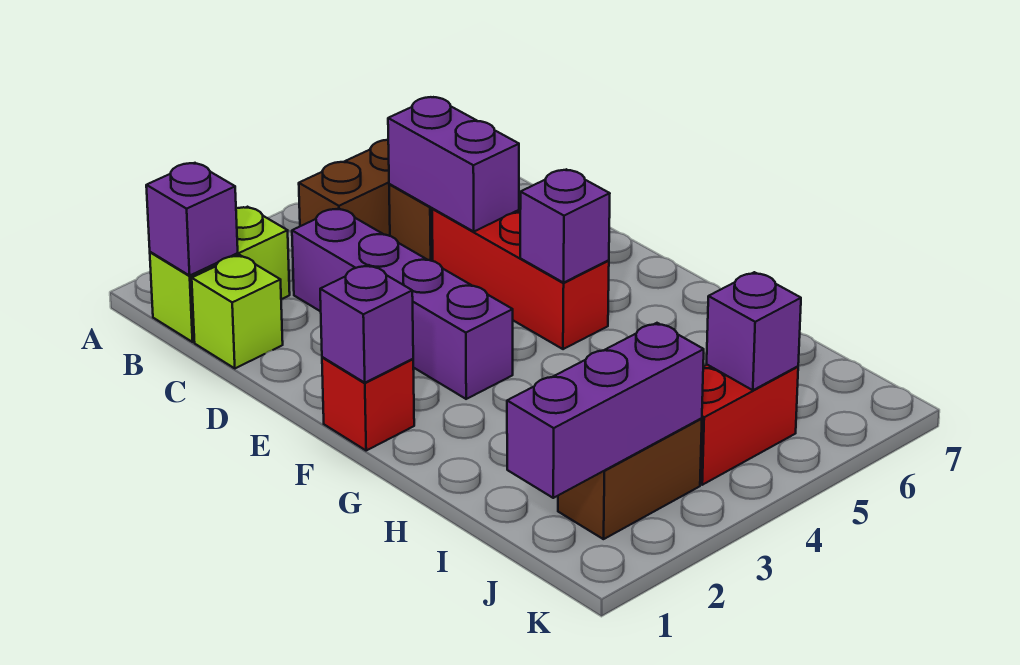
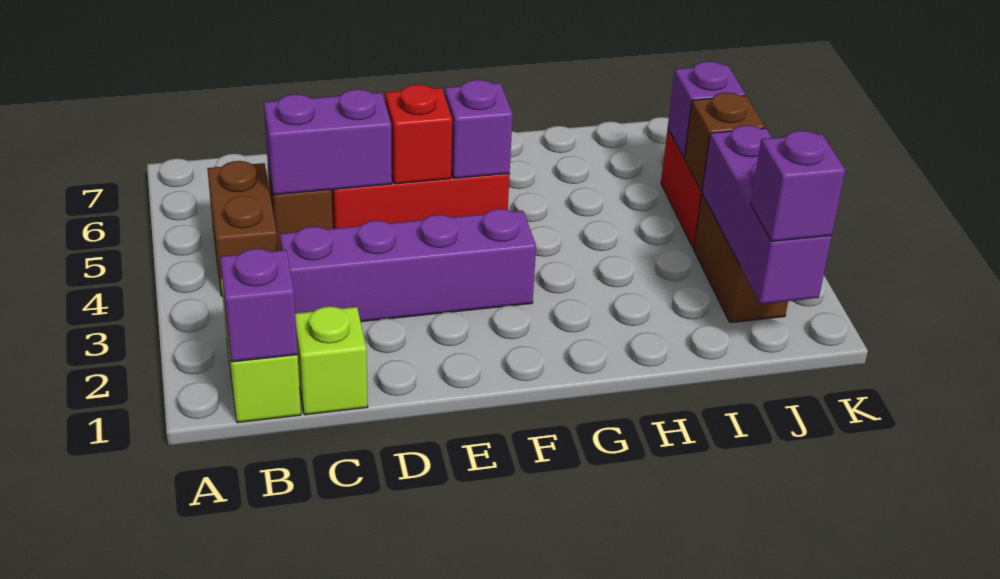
red brick F1 level 1 -> red brick E5 level 2
purple brick F1 level 2 -> purple brick J1 level 3
none -> brown brick J4 level 2

